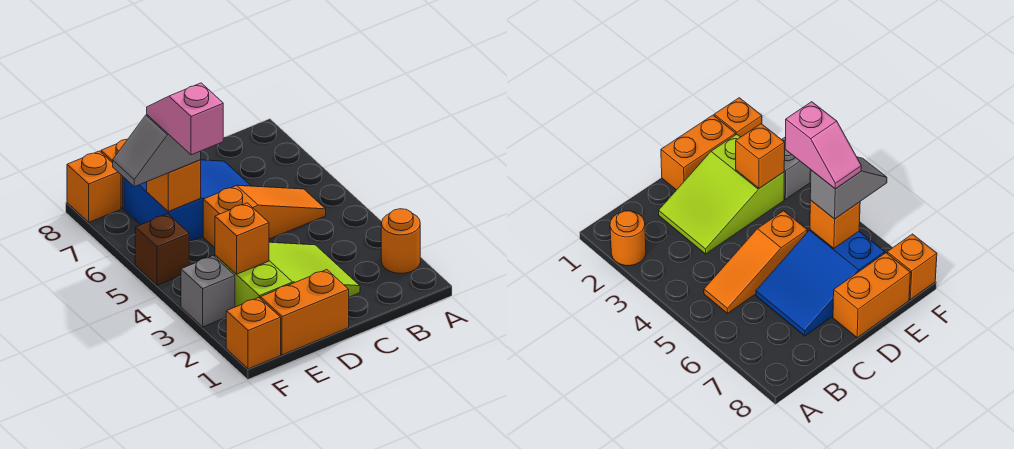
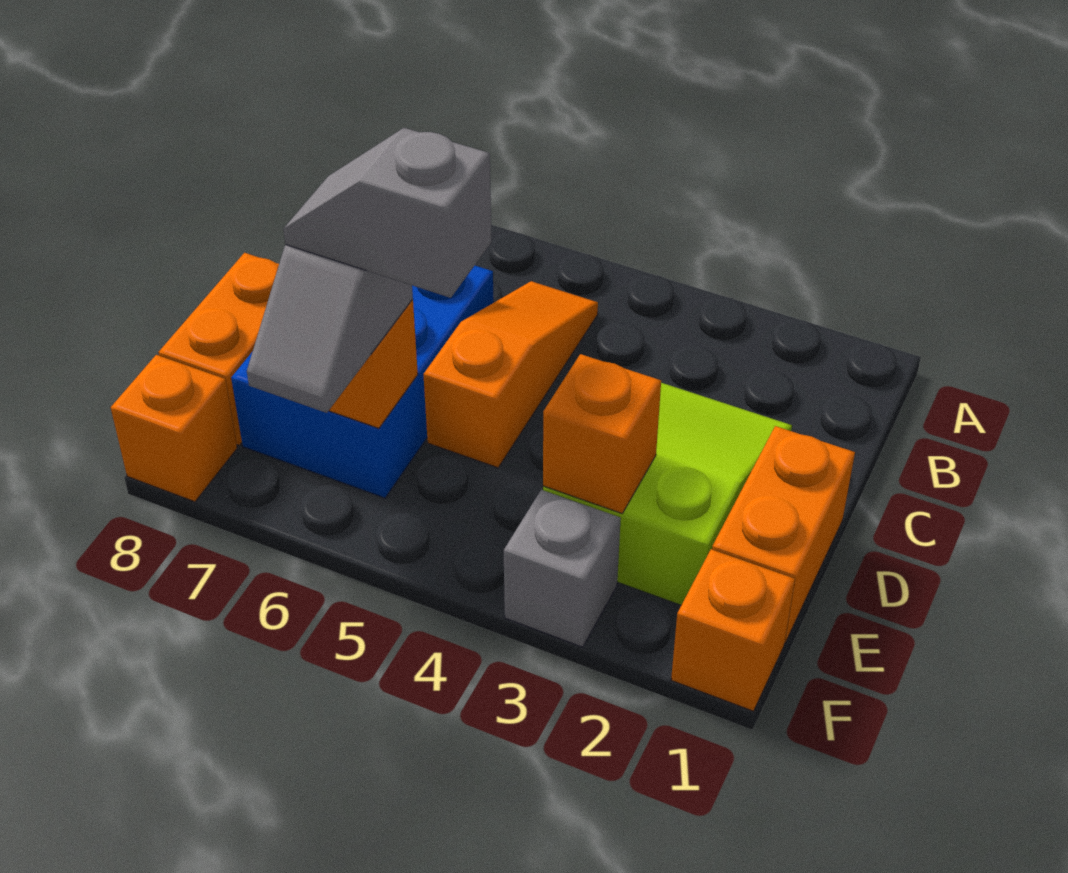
orange round brick A2 level 1 -> none
blue slope C6:E7 level 1 top E -> blue brick C6:E7 level 1
pink slope E5:E6 level 4 top 5 -> grey slope E5:E6 level 4 top 5
brown brick F5 level 1 -> none

